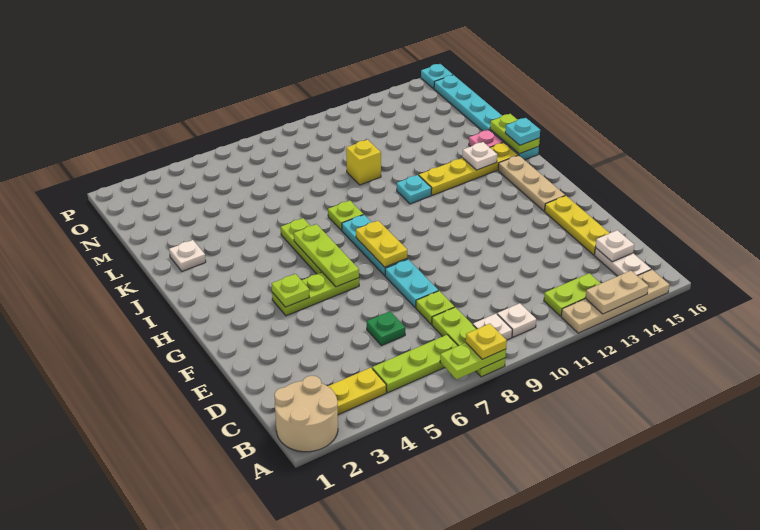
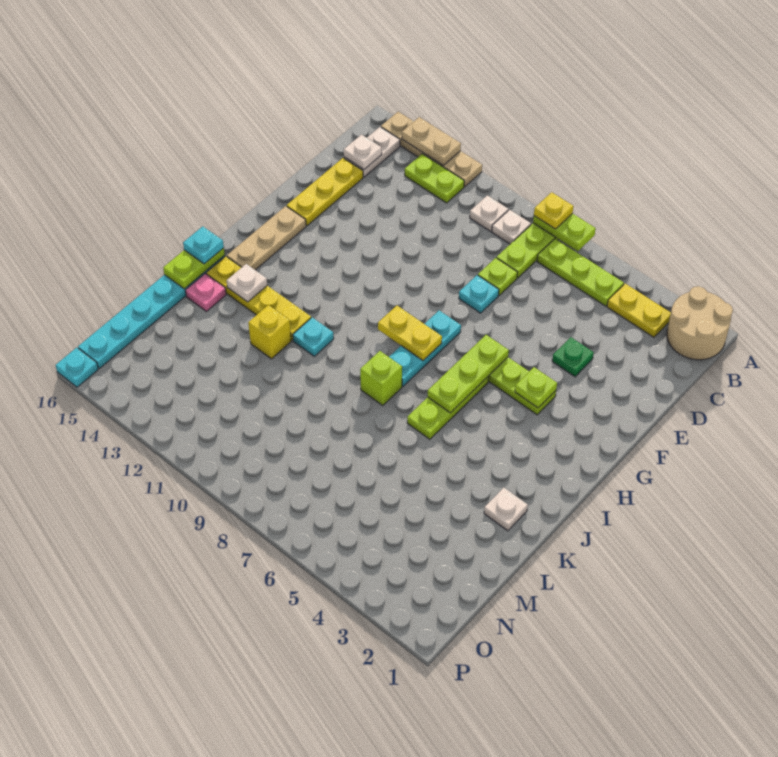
green plate D6 level 1 -> green plate E4 level 1
cyan plate E8:F8 level 1 -> cyan plate E8 level 1
yellow plate G8:H8 level 2 -> yellow plate H8:H9 level 2
lime plate J8 level 1 -> lime brick J8 level 1
yellow brick L10 level 1 -> yellow brick K12 level 1

